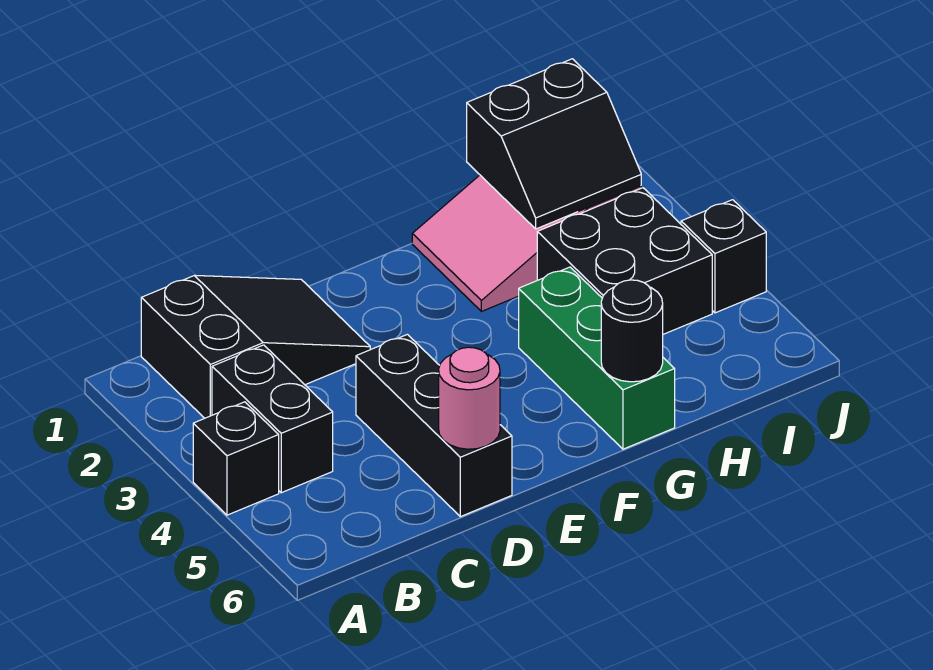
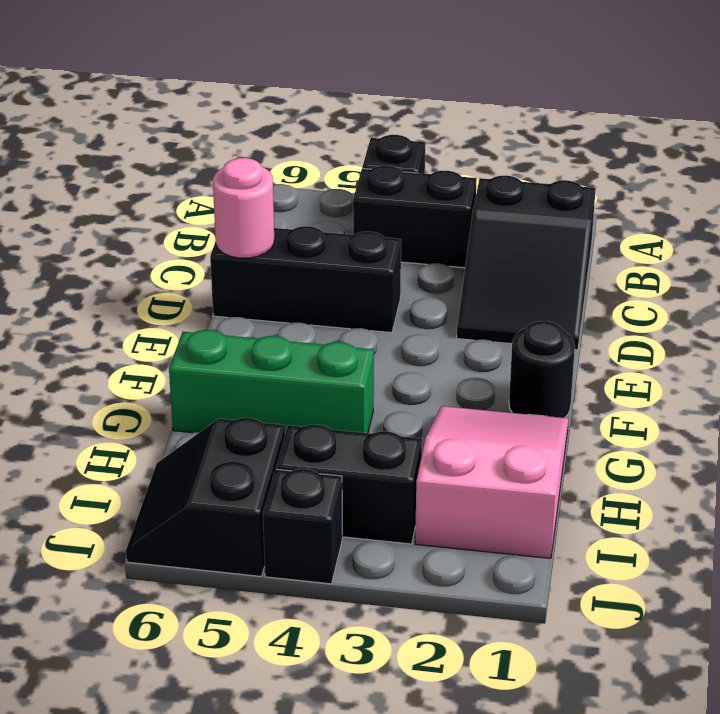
black round brick G6 level 2 -> black round brick F1 level 1
black slope H1:I2 level 2 top 1 -> black slope I5:J6 level 1 top 5
black brick H3:I4 level 1 -> black brick I3:I4 level 1

